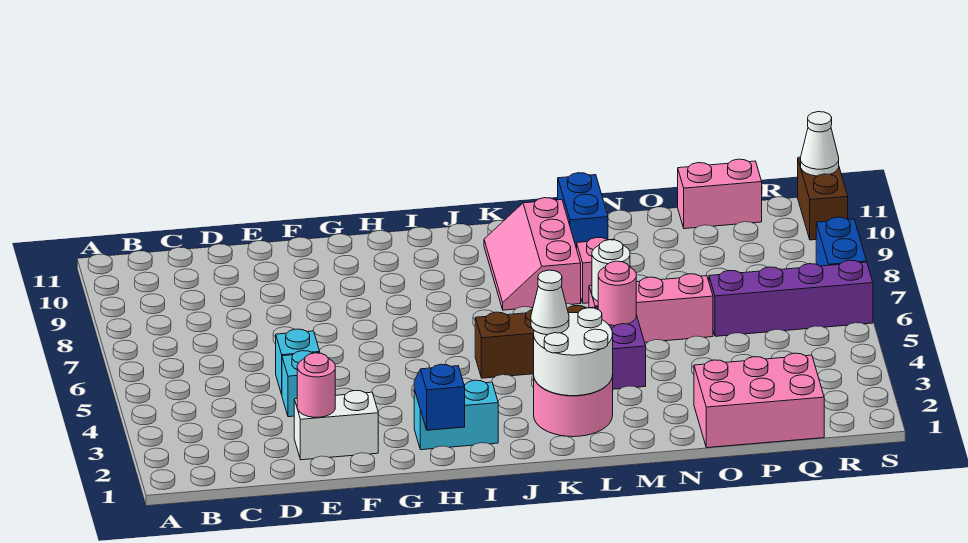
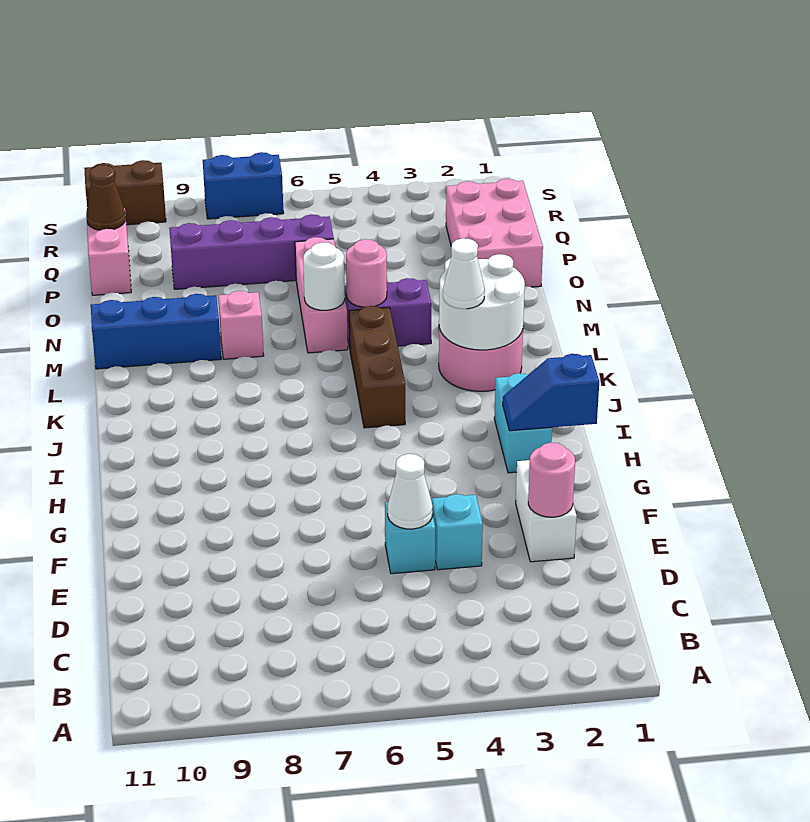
pink slope K8:L10 level 1 top L -> none
blue brick M10:M11 level 1 -> blue brick M9:M11 level 1
purple brick P6:S6 level 1 -> purple brick P6:P9 level 1
none -> brown cone Q11 level 2
white cone S11 level 2 -> white cone E5 level 2

